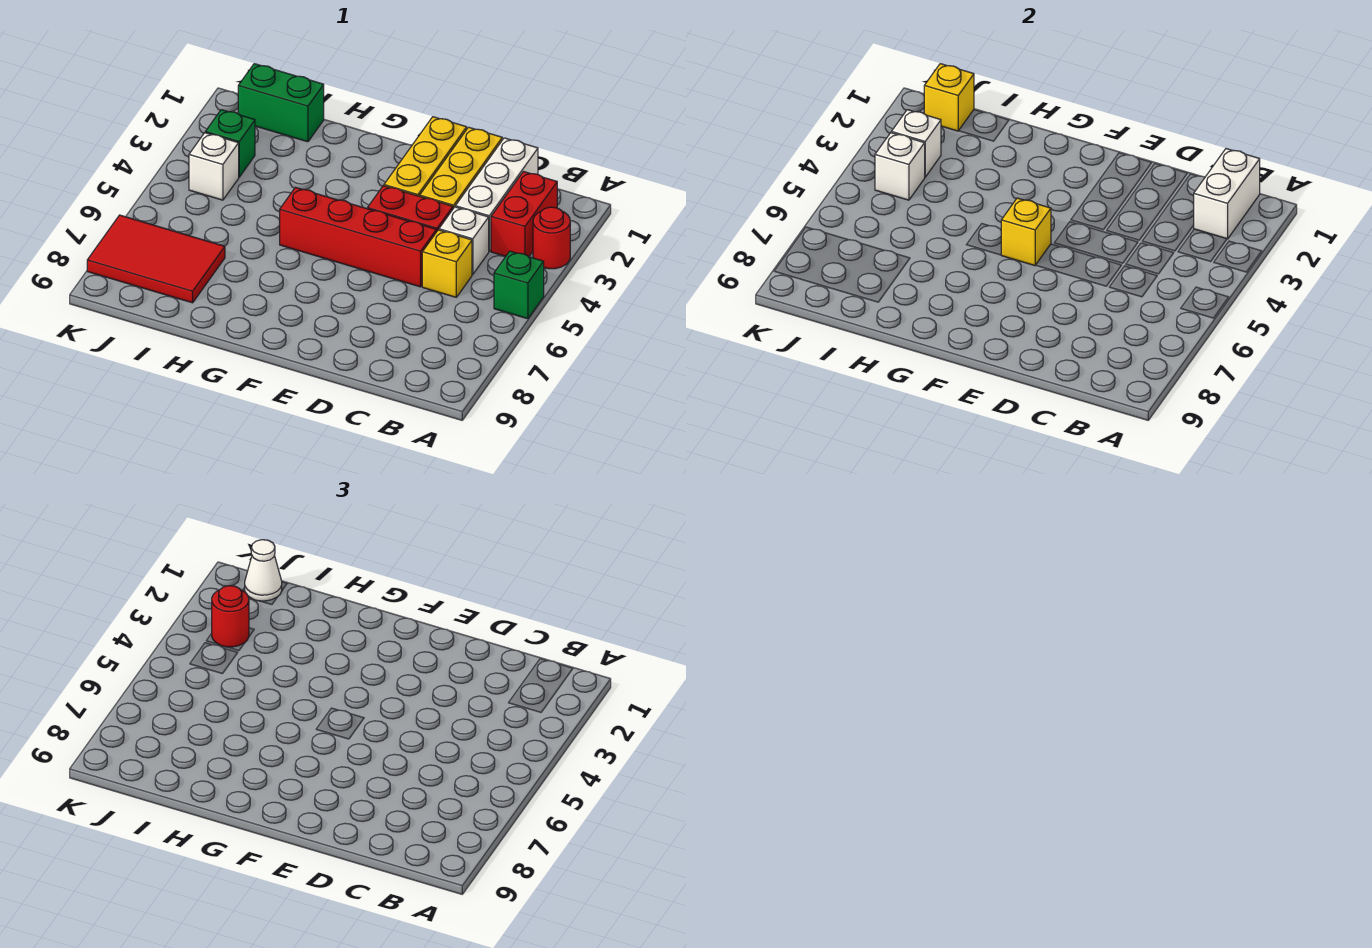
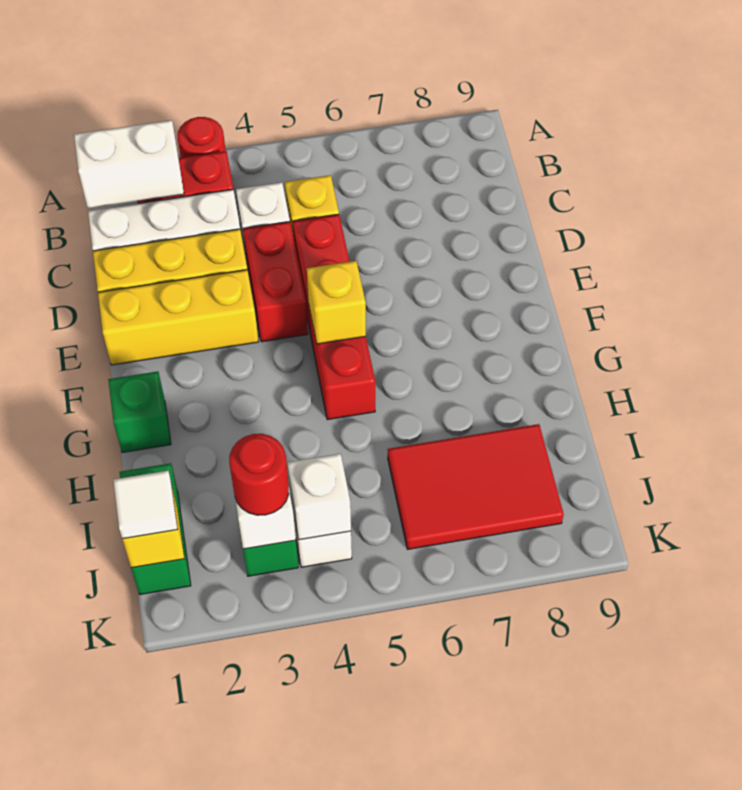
green brick A5 level 1 -> green brick G1 level 1
red tile I7:K8 level 1 -> red tile I6:J8 level 1
white cone J1 level 3 -> white tile J1 level 3

